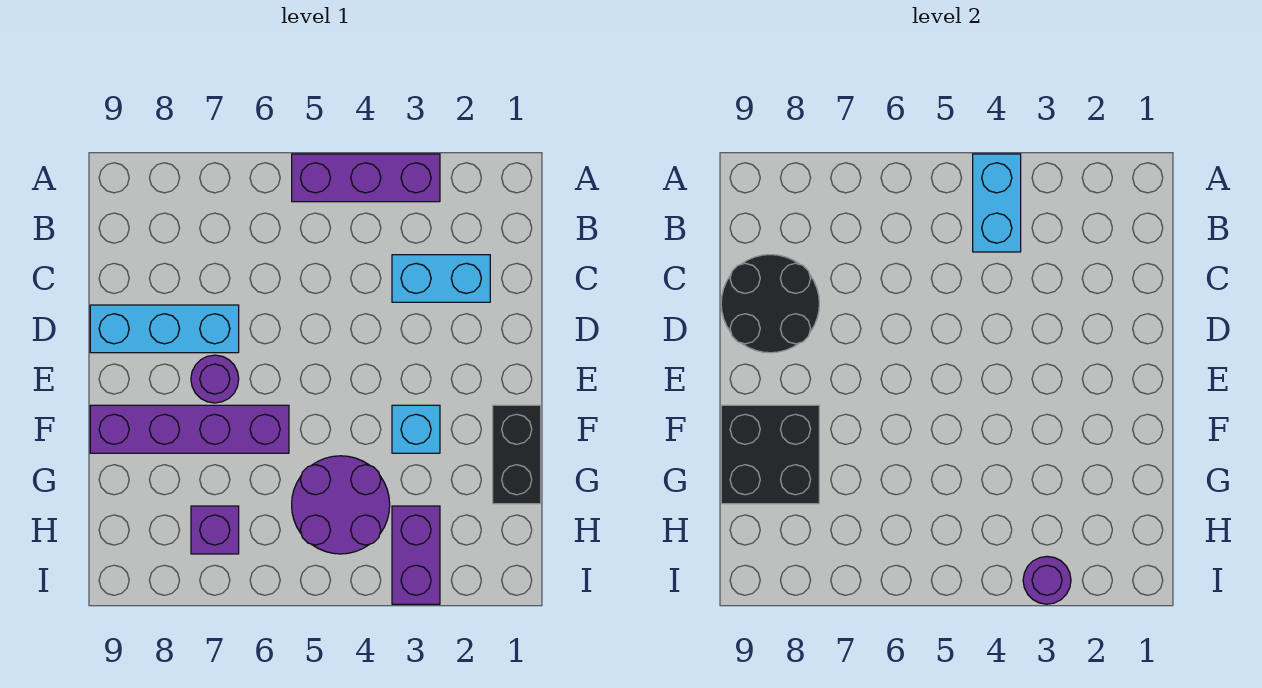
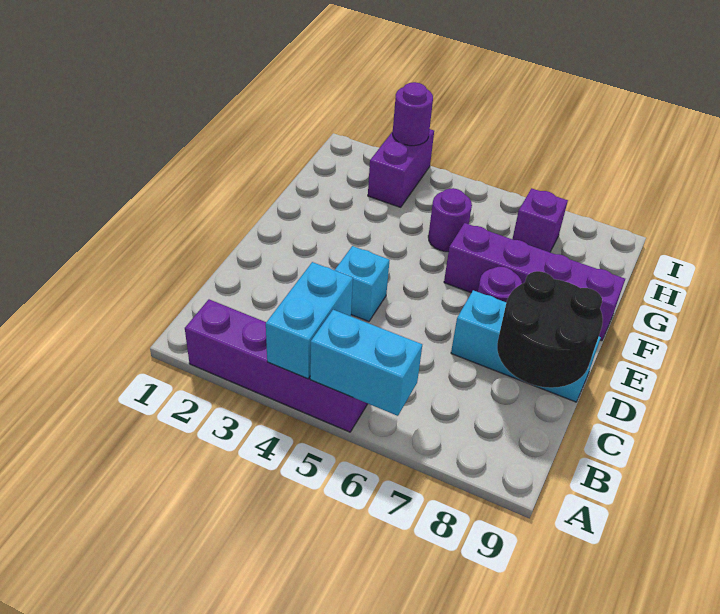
purple brick A3:A5 level 1 -> purple brick A2:A5 level 1
cyan brick C2:C3 level 1 -> cyan brick A5:A6 level 2
black brick F1:G1 level 1 -> none
cyan brick F3 level 1 -> cyan brick D4 level 1
black brick F8:G9 level 2 -> none
purple round brick G4:H5 level 1 -> purple round brick G5 level 1

